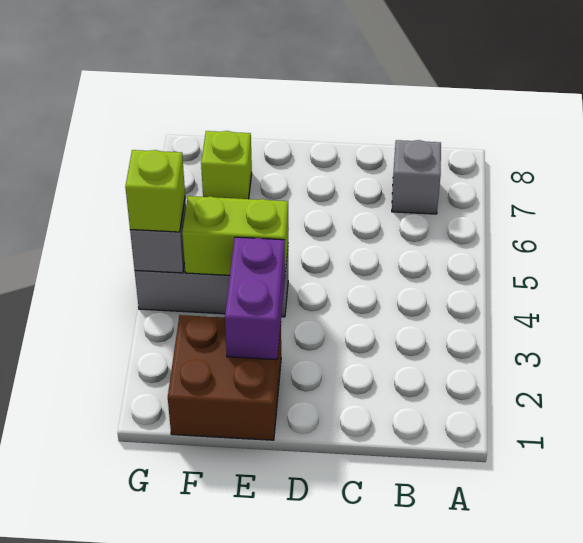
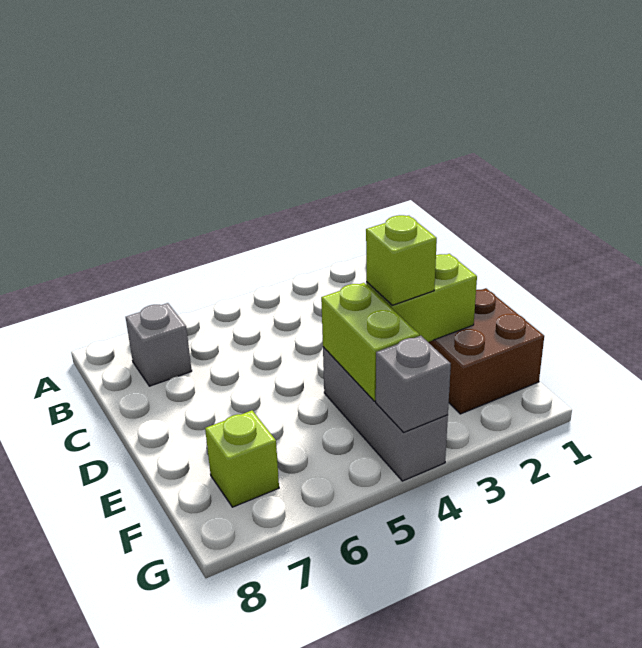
purple brick E2:E3 level 2 -> lime brick E2:E3 level 2
lime brick G4 level 3 -> lime brick E3 level 3

